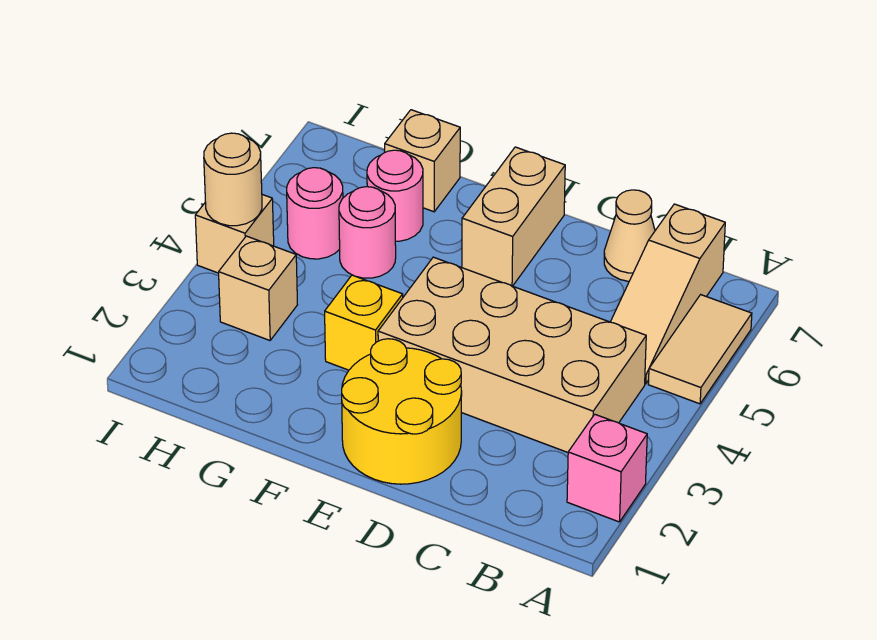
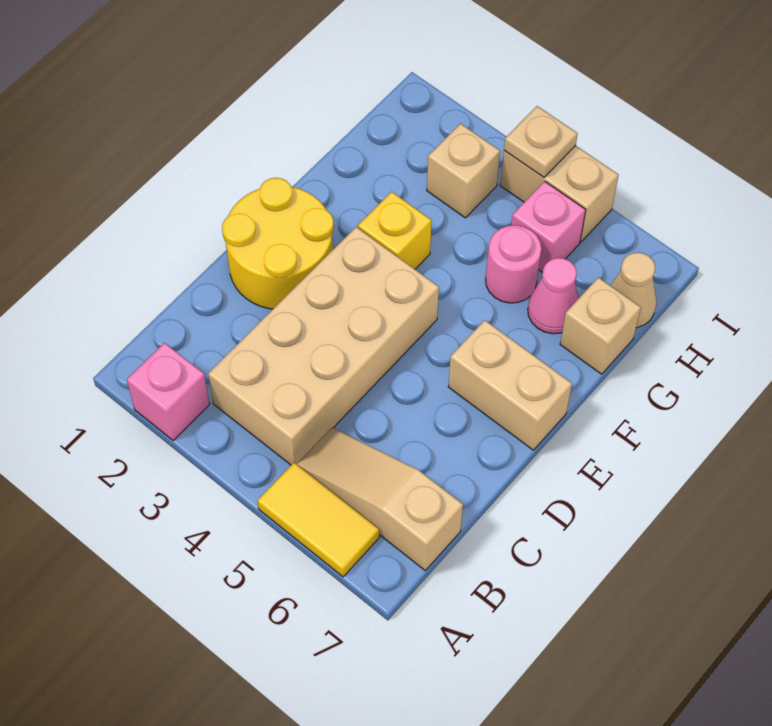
tan tile A5:A6 level 1 -> yellow tile A5:A6 level 1
tan cone C7 level 1 -> tan cone H7 level 1
pink round brick G6 level 1 -> pink cone G6 level 1
pink round brick H5 level 1 -> pink brick H5 level 1
tan brick I4 level 1 -> tan brick I4:I5 level 1
tan round brick I4 level 2 -> tan plate I4 level 2

